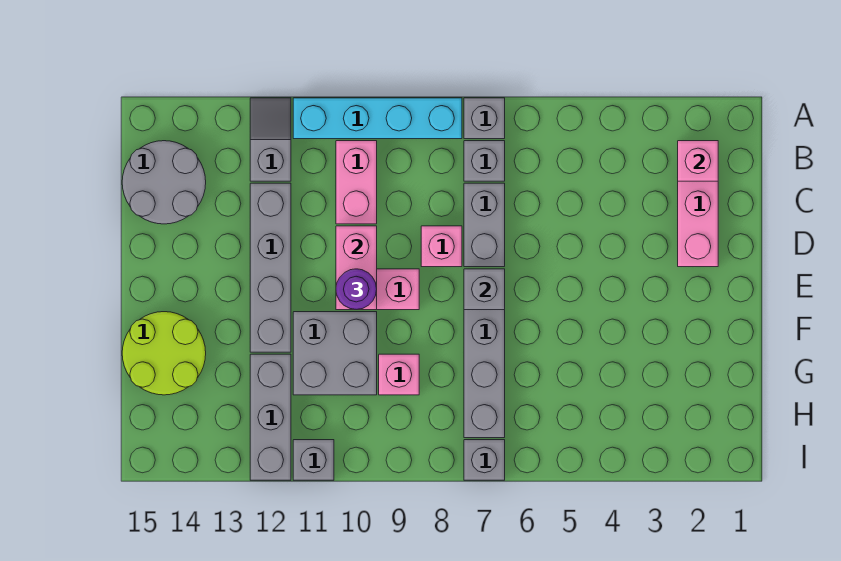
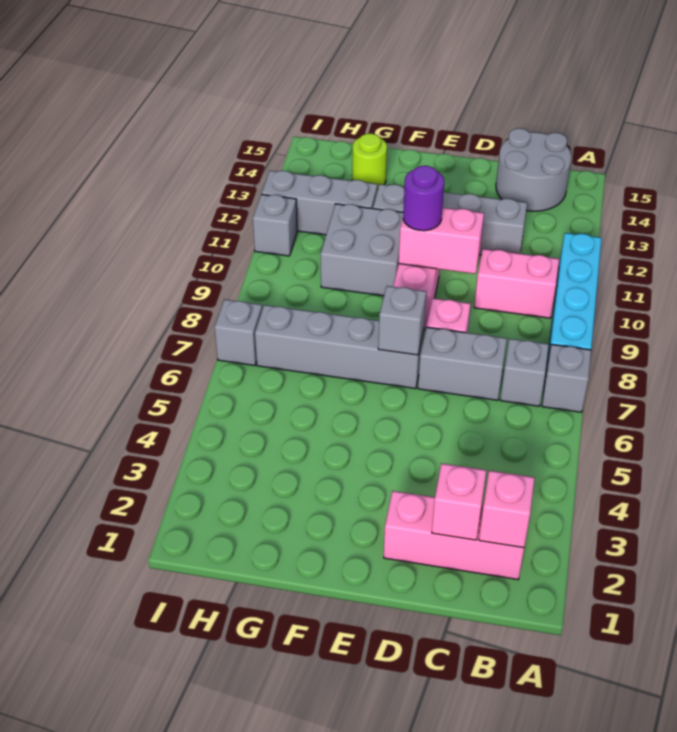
grey slope A12:B12 level 1 top B -> none
lime round brick F14:G15 level 1 -> lime round brick G14 level 1
pink brick G9 level 1 -> pink brick C2 level 2

